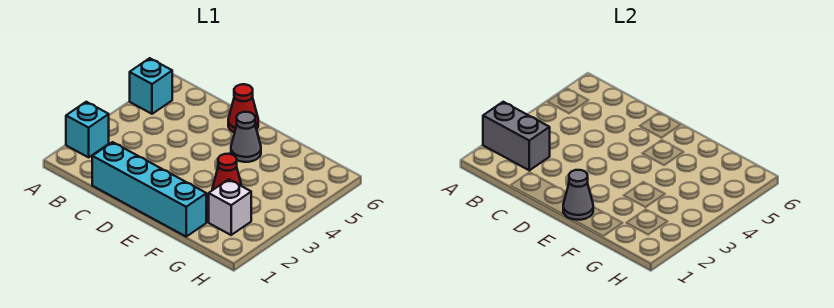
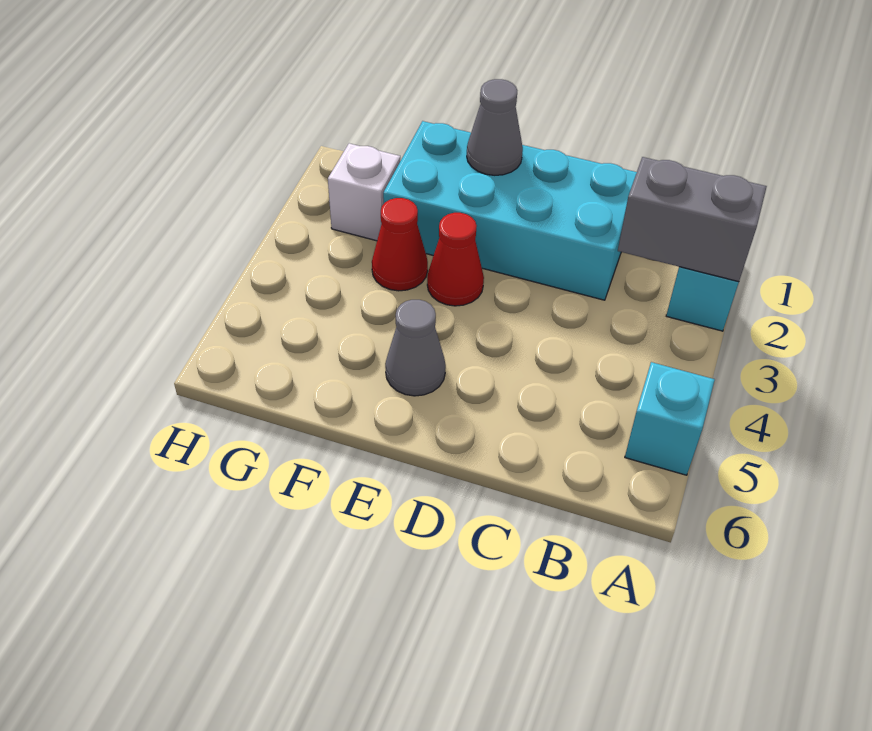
cyan brick C1:F1 level 1 -> cyan brick C1:F2 level 1
red cone D6 level 1 -> red cone E3 level 1

